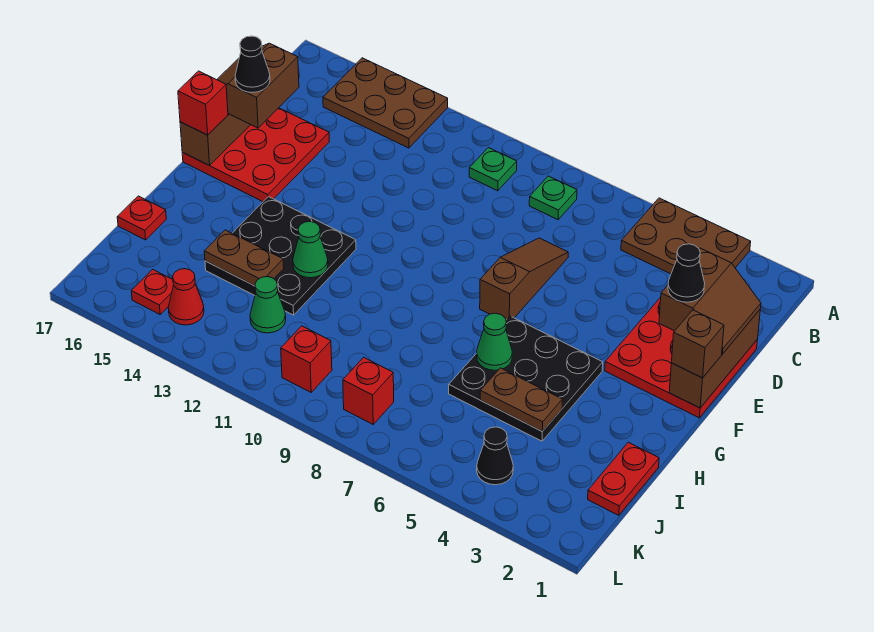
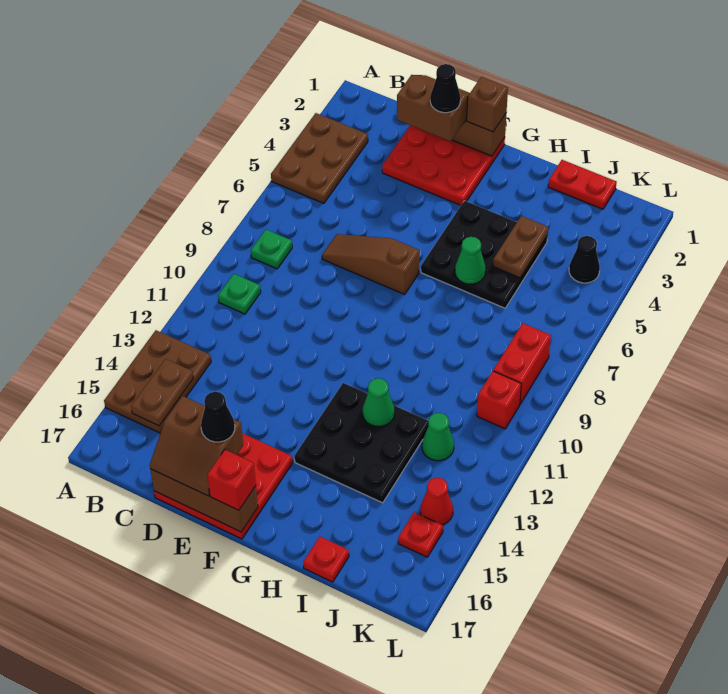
brown plate I13:I14 level 2 -> brown plate B14:B15 level 2
red brick K8 level 1 -> red brick K8:K9 level 1

